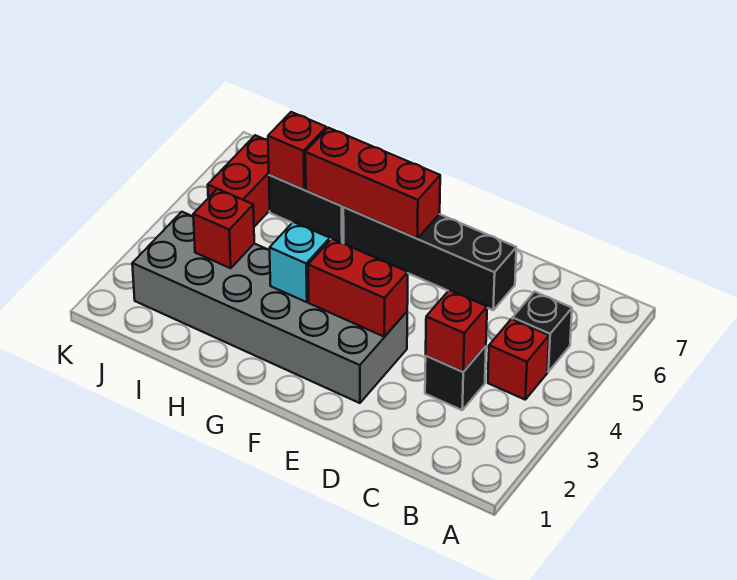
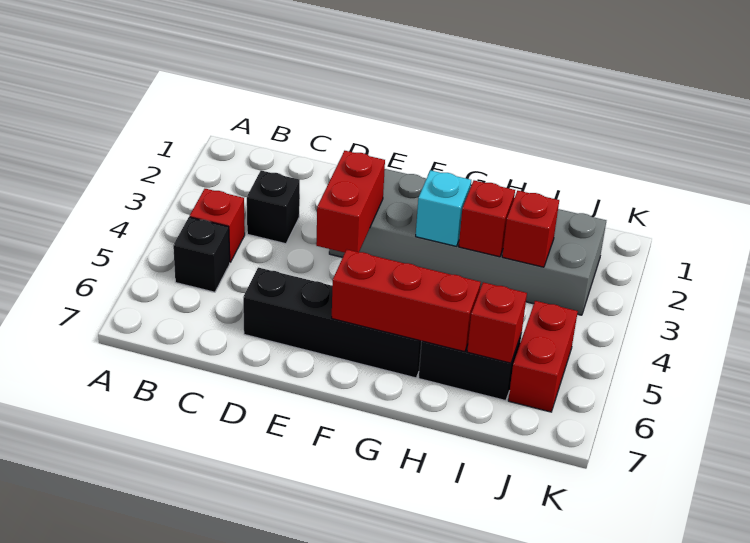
red brick C3 level 2 -> red brick H3 level 2
red brick E3:F3 level 2 -> red brick E3:E4 level 2

